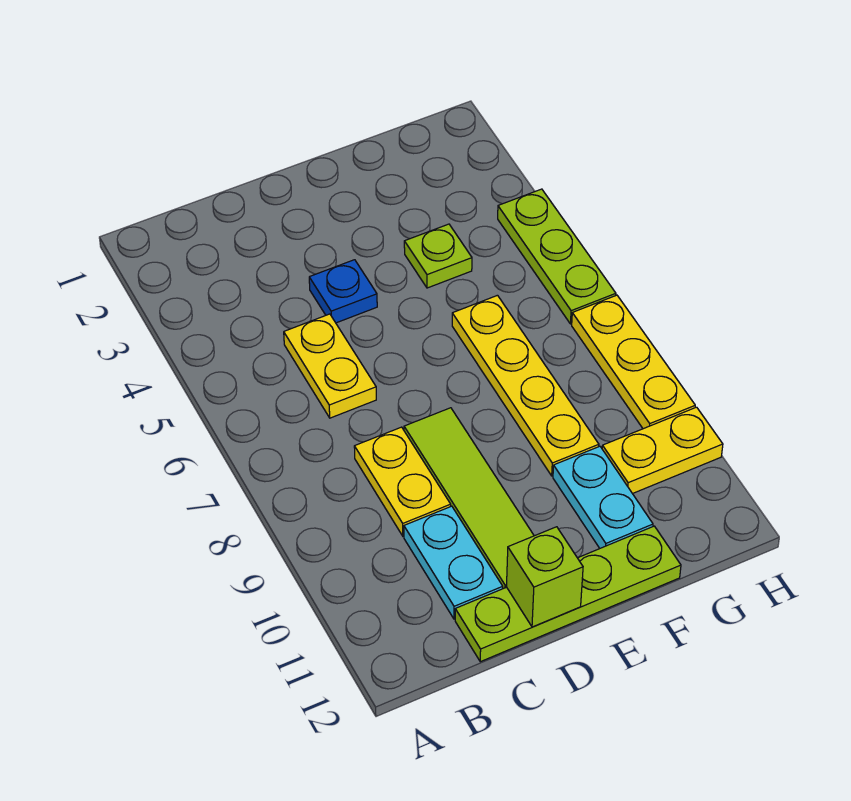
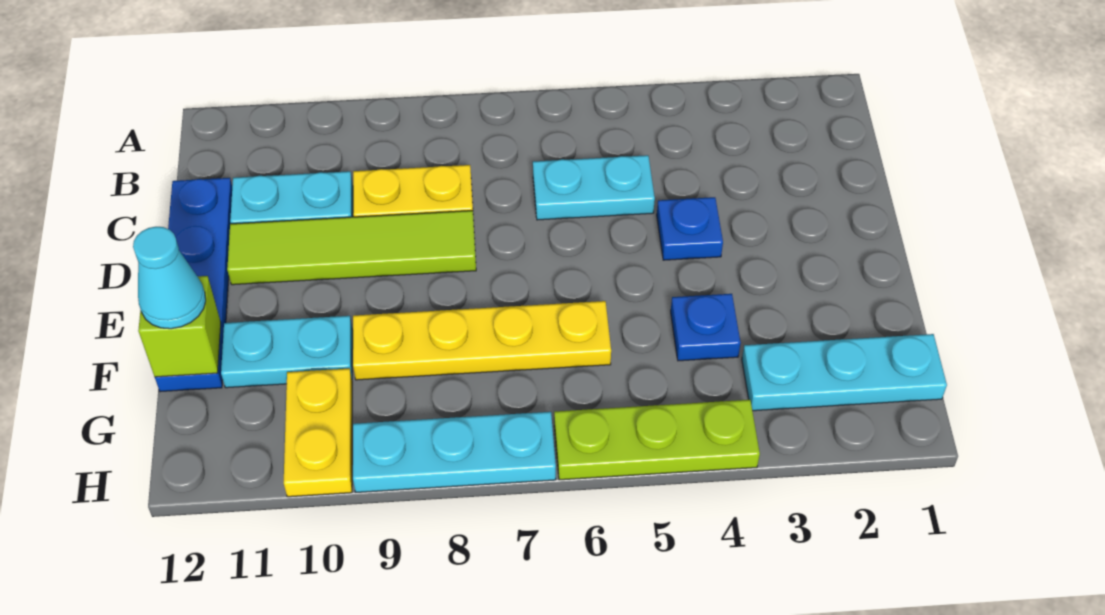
yellow plate C5:C6 level 1 -> cyan plate C5:C6 level 1
lime plate C12:F12 level 1 -> blue plate C12:F12 level 1
lime brick D12 level 2 -> lime brick F12 level 2
lime plate F4 level 1 -> blue plate F4 level 1
none -> cyan cone F12 level 3
none -> cyan plate G1:G3 level 1
yellow plate H7:H9 level 1 -> cyan plate H7:H9 level 1

